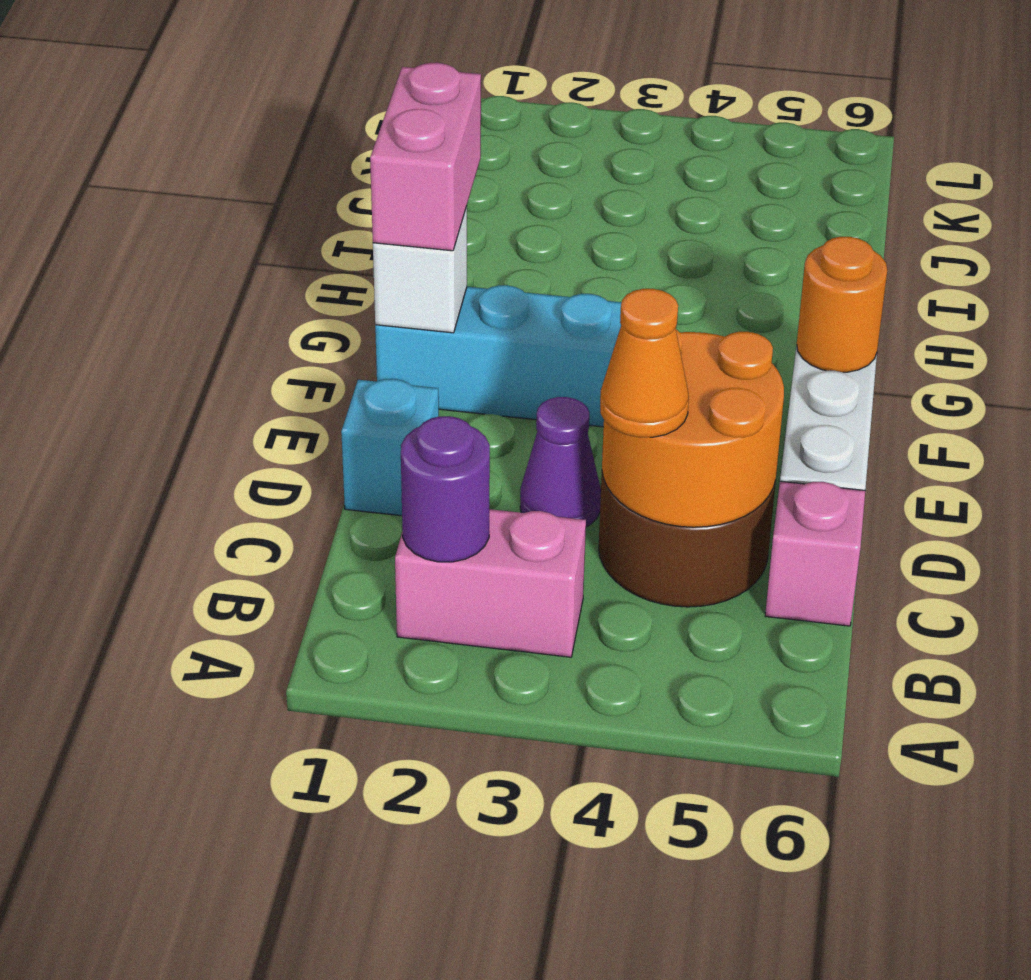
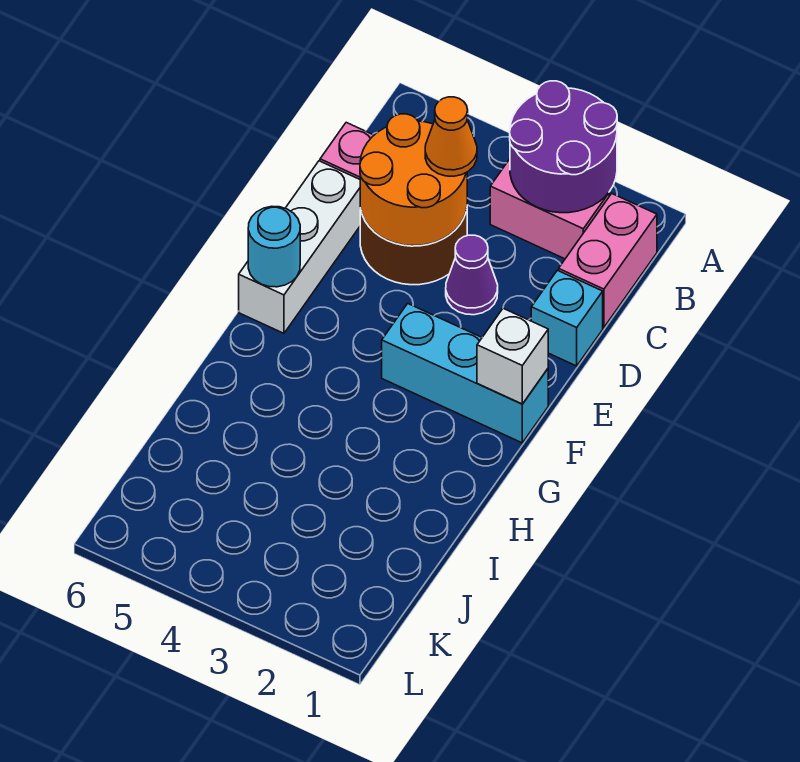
purple round brick B2 level 2 -> purple round brick A2:B3 level 2
pink brick F1:G1 level 3 -> pink brick B1:C1 level 1
orange round brick F6 level 2 -> cyan round brick F6 level 2

